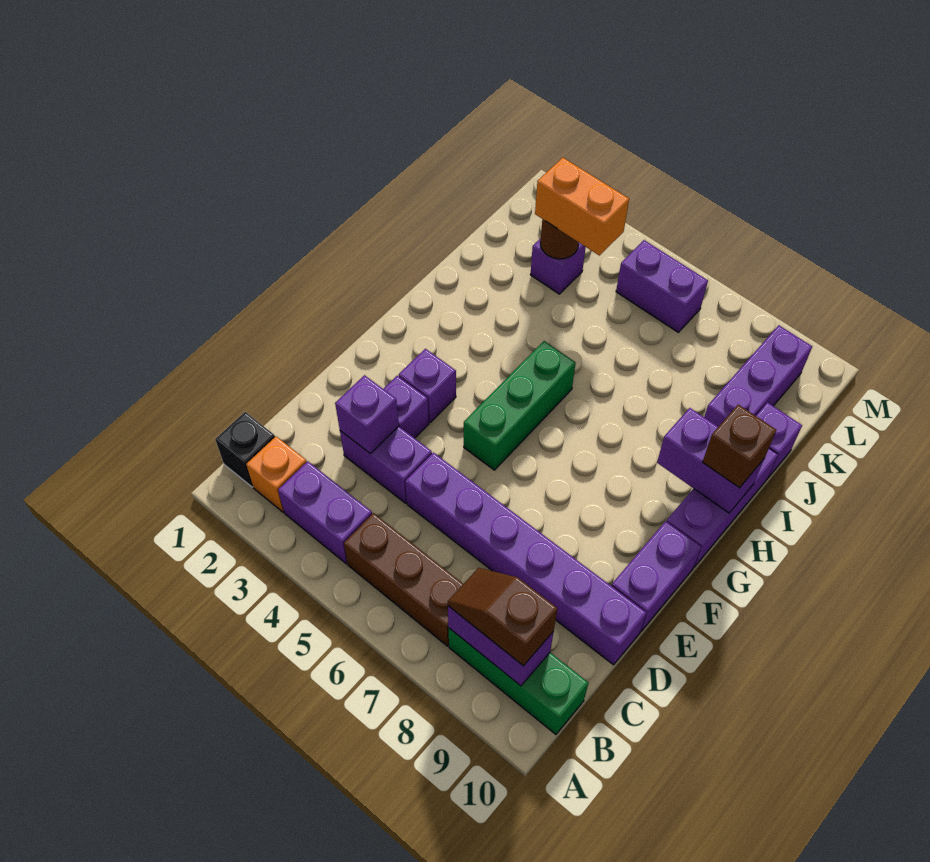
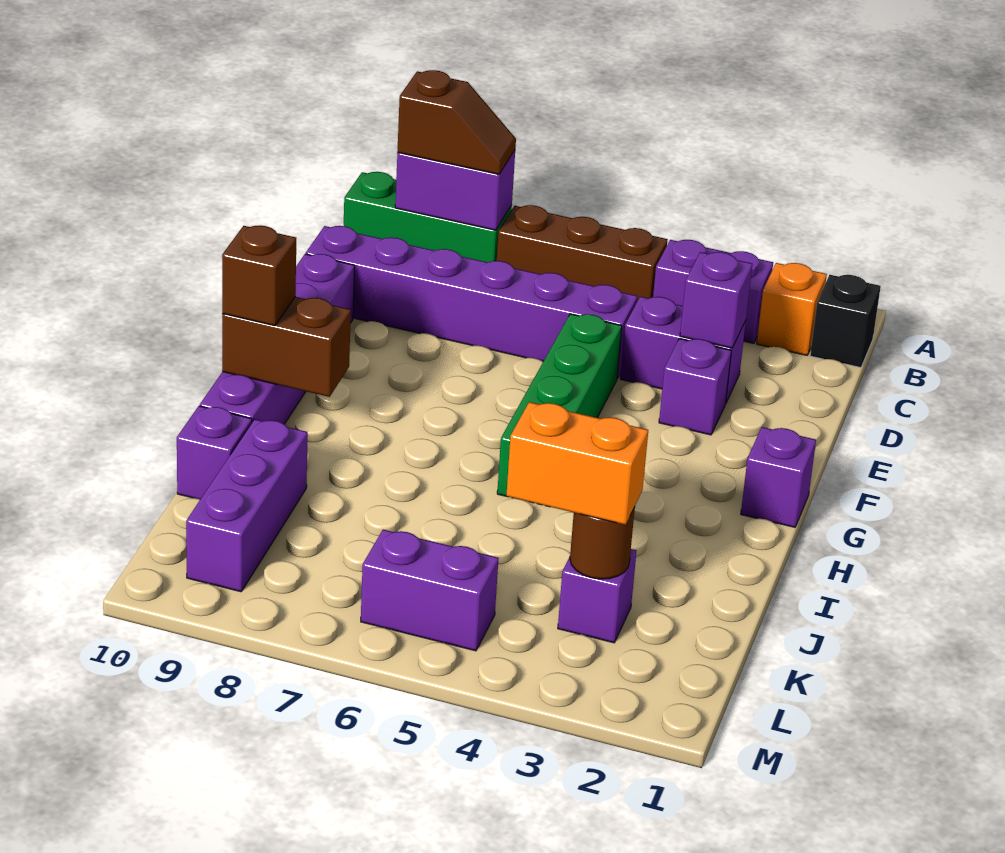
purple brick F3 level 1 -> purple brick G1 level 1
green brick F5:H5 level 1 -> green brick E5:H5 level 1
purple brick H9:H10 level 2 -> brown brick H9:H10 level 2

